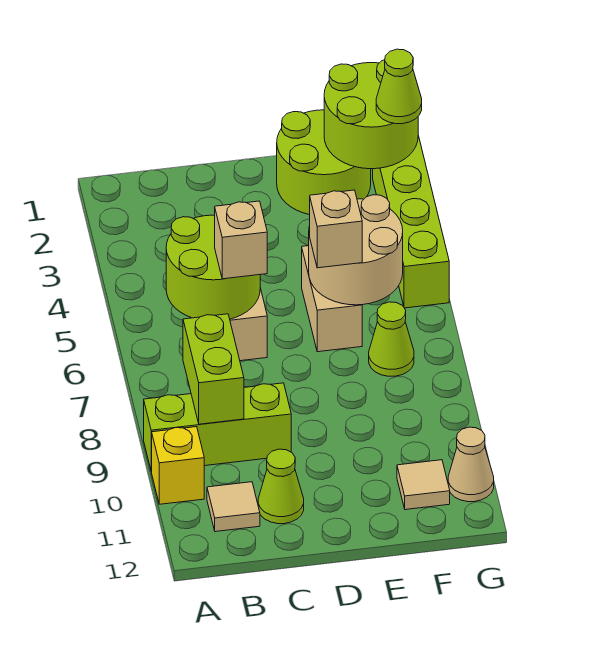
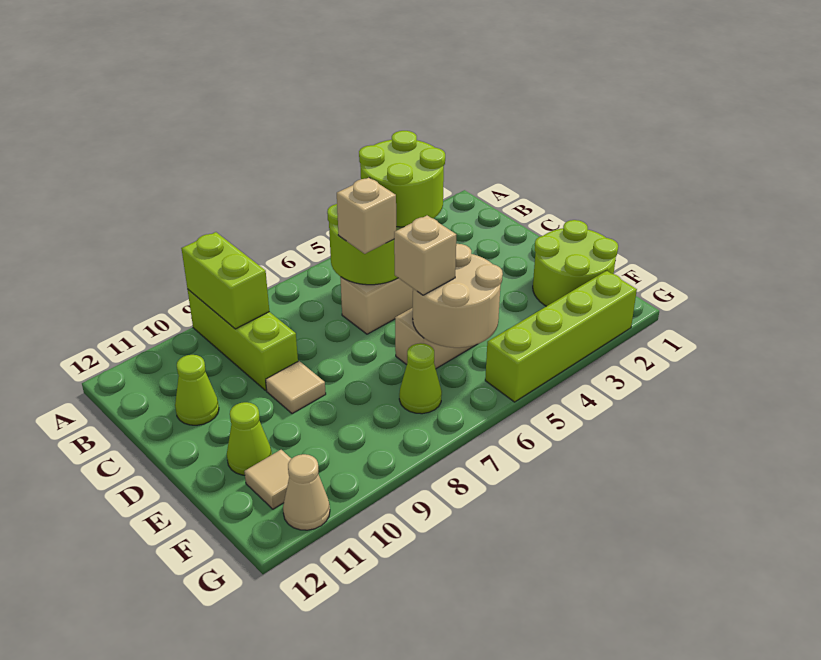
yellow brick A10 level 1 -> none
lime brick B8:B9 level 2 -> lime brick A9:B9 level 2
tan tile B11 level 1 -> tan tile D9 level 1
lime round brick F1:G2 level 2 -> lime round brick B4:C5 level 3
lime cone G2 level 3 -> lime cone E11 level 1

